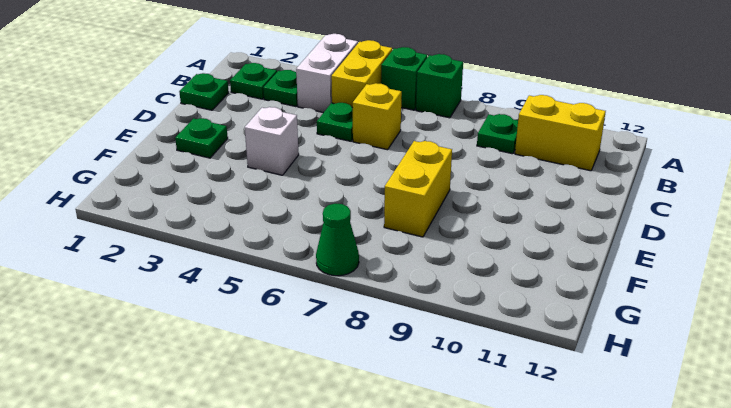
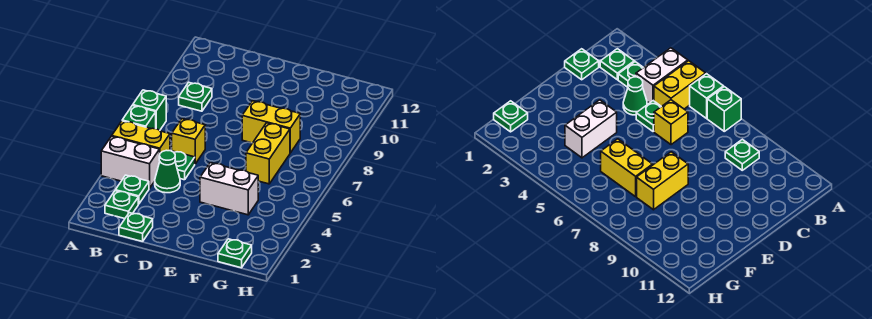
yellow brick B10:B11 level 1 -> yellow brick F6:F7 level 1
green plate E2 level 1 -> green plate G1 level 1
white brick E4 level 1 -> white brick E4:F4 level 1
green cone H7 level 1 -> green cone C4 level 1

